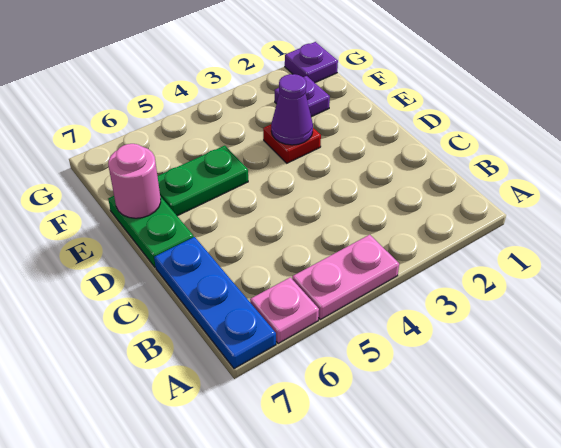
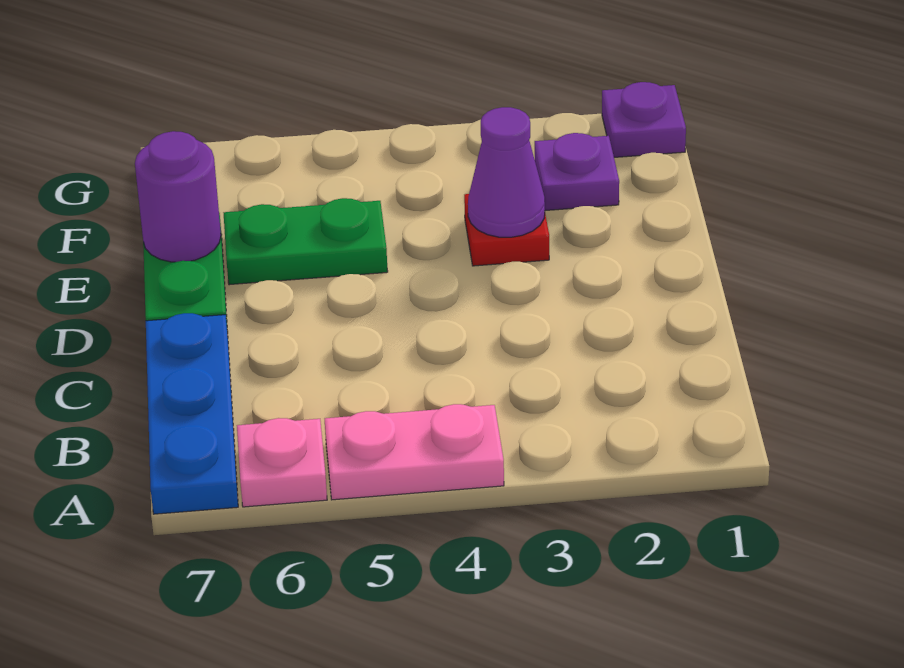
pink round brick E7 level 2 -> purple round brick E7 level 2

